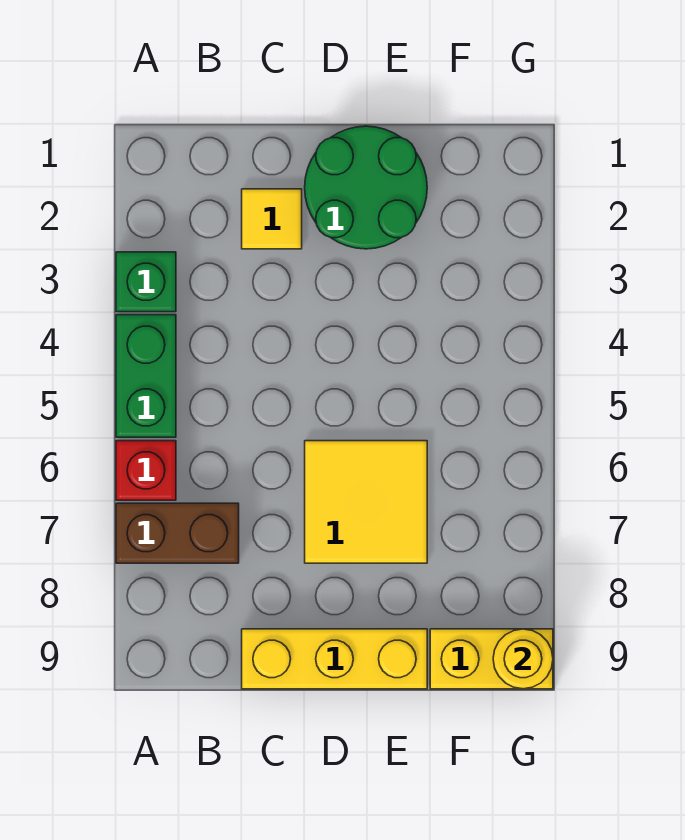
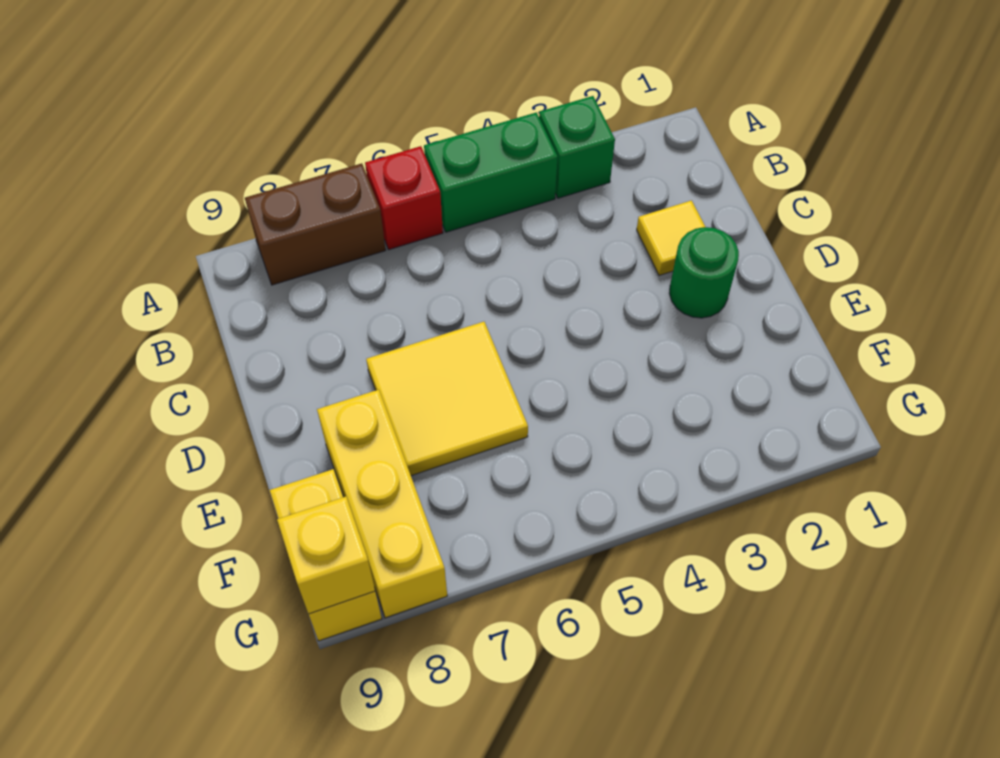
brown brick A7:B7 level 1 -> brown brick A7:A8 level 1
yellow brick C9:E9 level 1 -> yellow brick E8:G8 level 1
green round brick D1:E2 level 1 -> green round brick D2 level 1
yellow round brick G9 level 2 -> yellow brick G9 level 2

